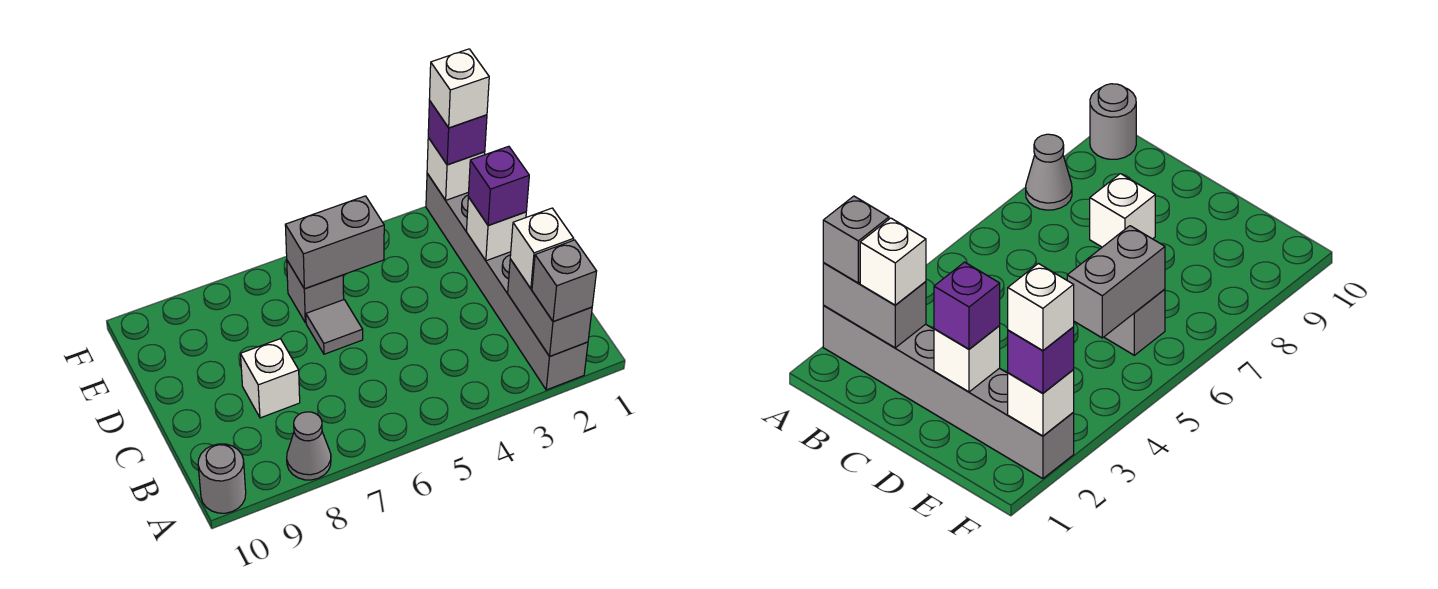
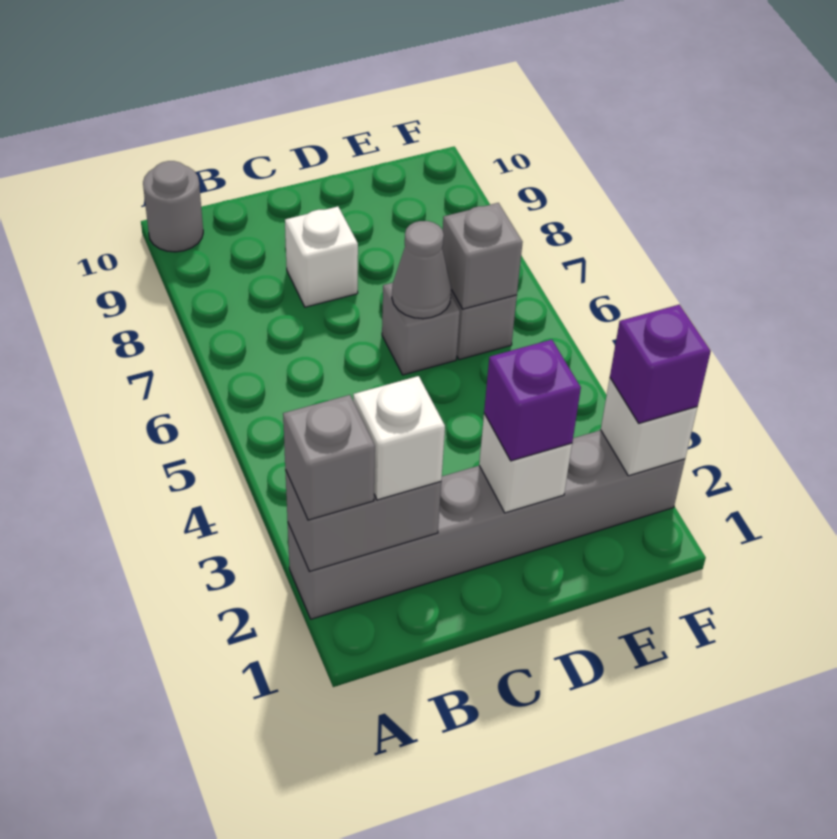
grey cone A8 level 1 -> grey cone D6 level 2
grey tile D6 level 1 -> grey brick D6 level 1
grey brick E5:E6 level 2 -> grey brick E6 level 2
white brick F2 level 4 -> none

